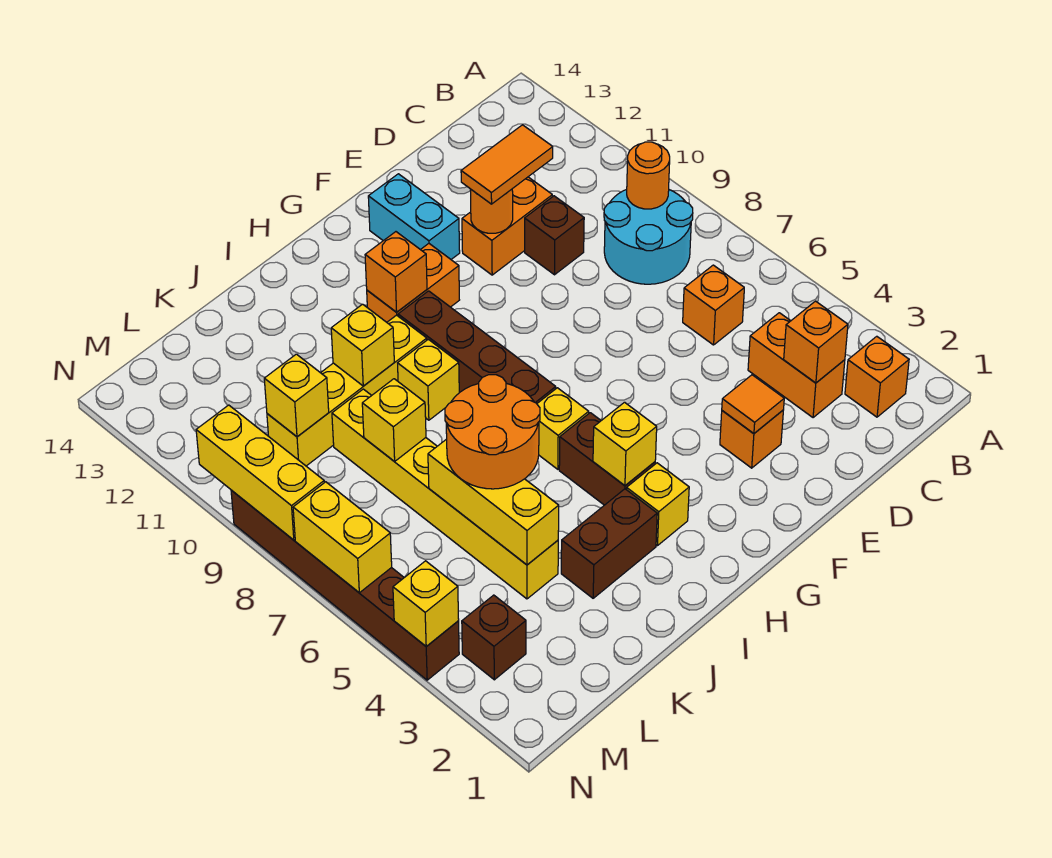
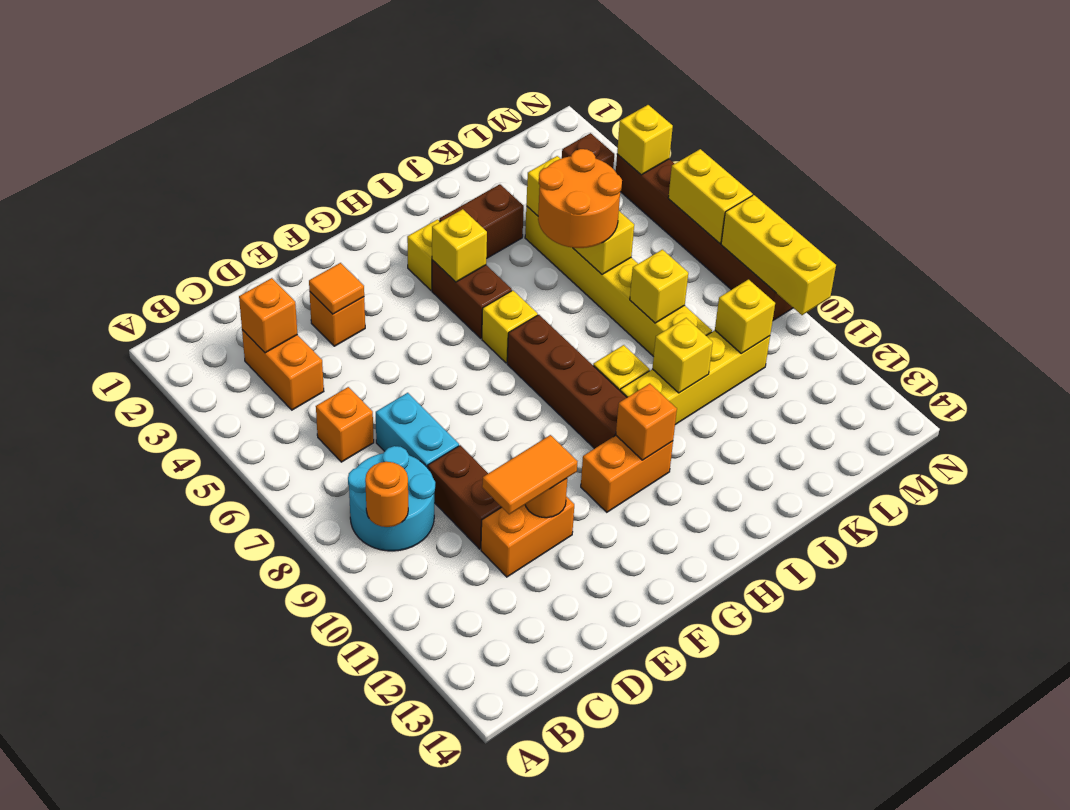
orange brick B2 level 1 -> none
brown brick D10 level 1 -> brown brick D9:D10 level 1
cyan brick F12:F13 level 1 -> cyan brick D7:D8 level 1

